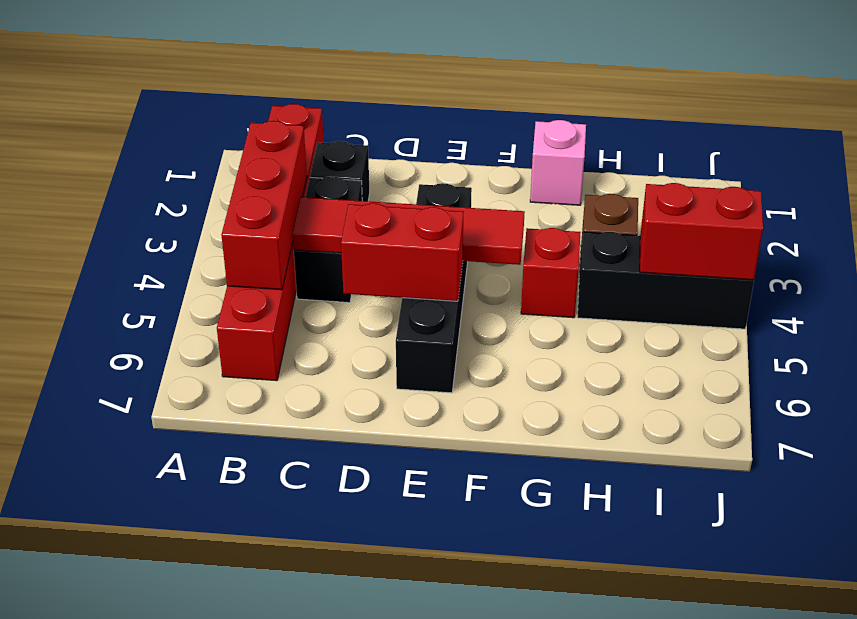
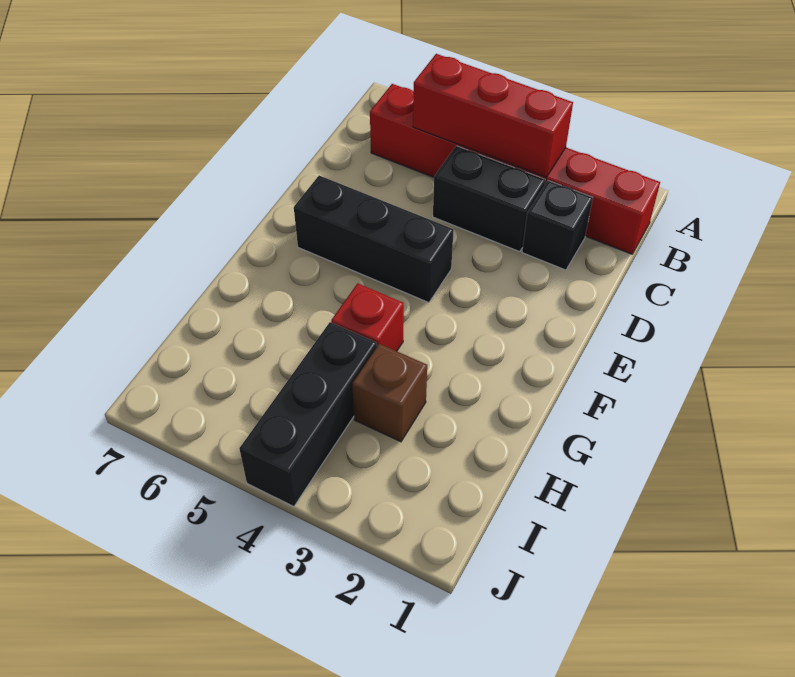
red tile C4:F4 level 2 -> none
red brick D5:E5 level 2 -> none
black brick E3:E6 level 1 -> black brick E4:E6 level 1
pink brick G1 level 1 -> none
red brick I4:J4 level 2 -> none

